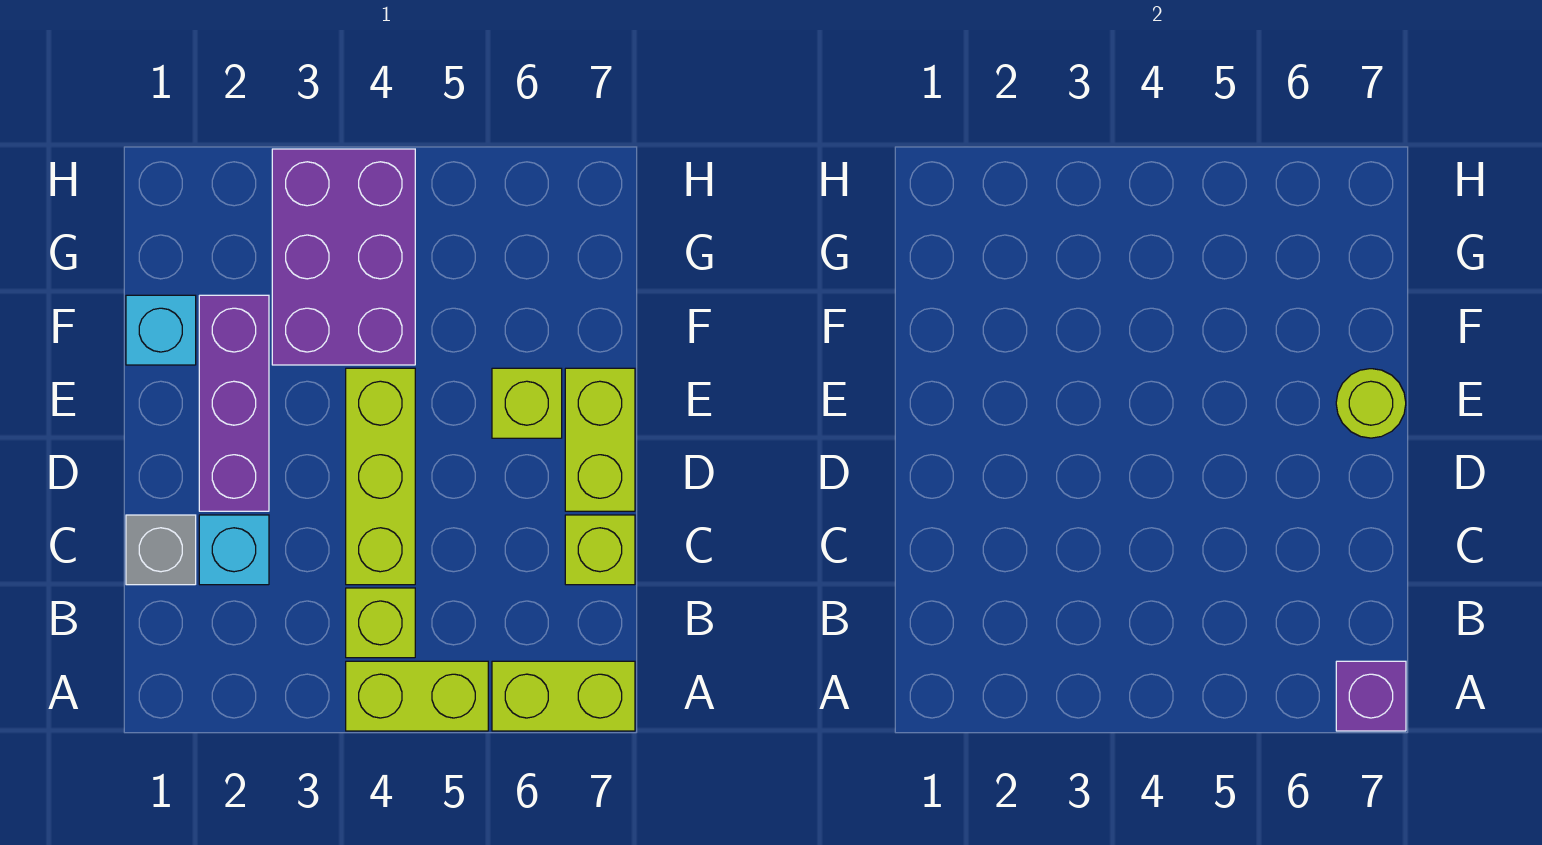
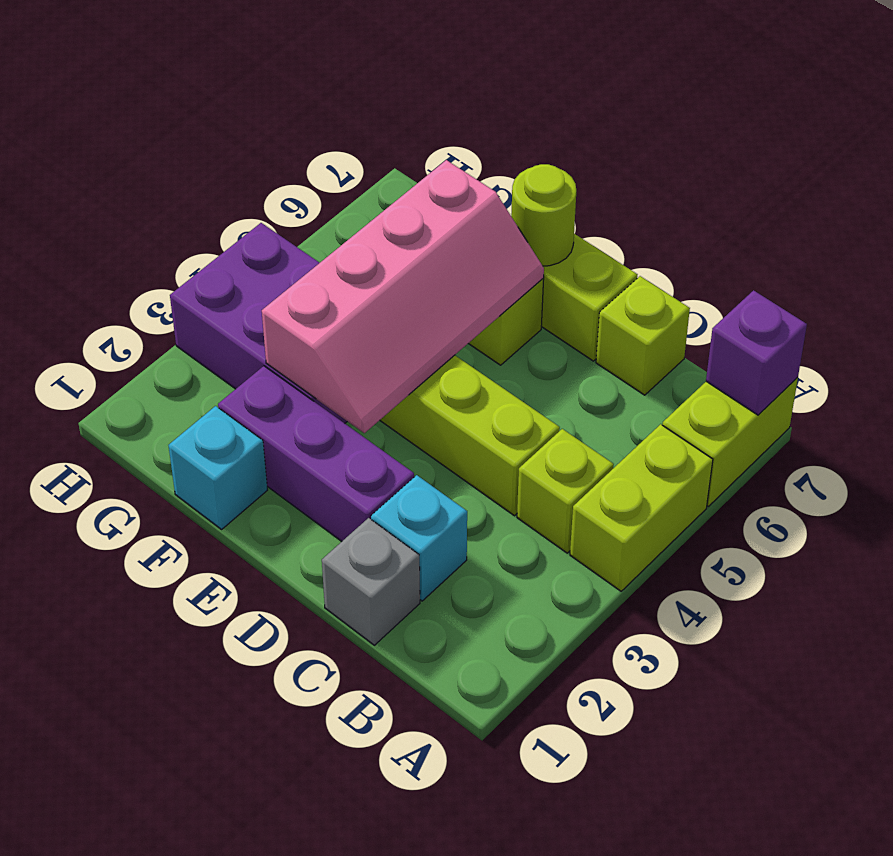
none -> pink slope E3:F6 level 2 top F

